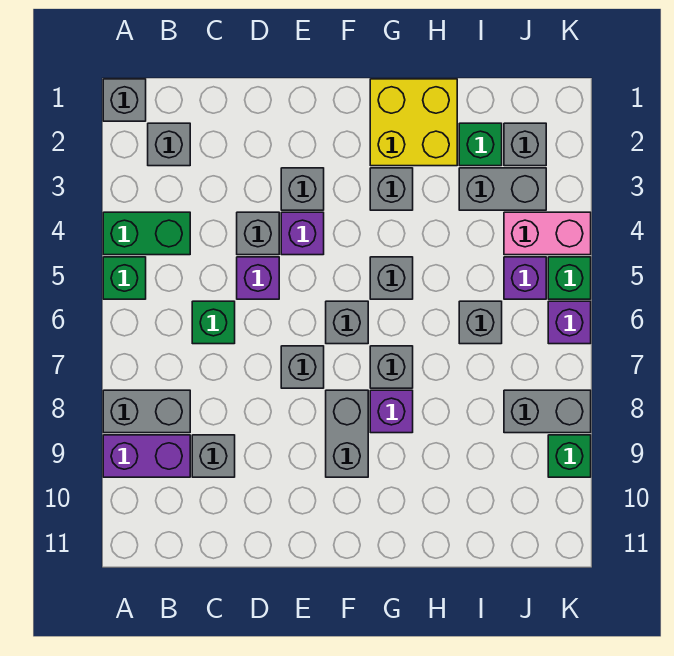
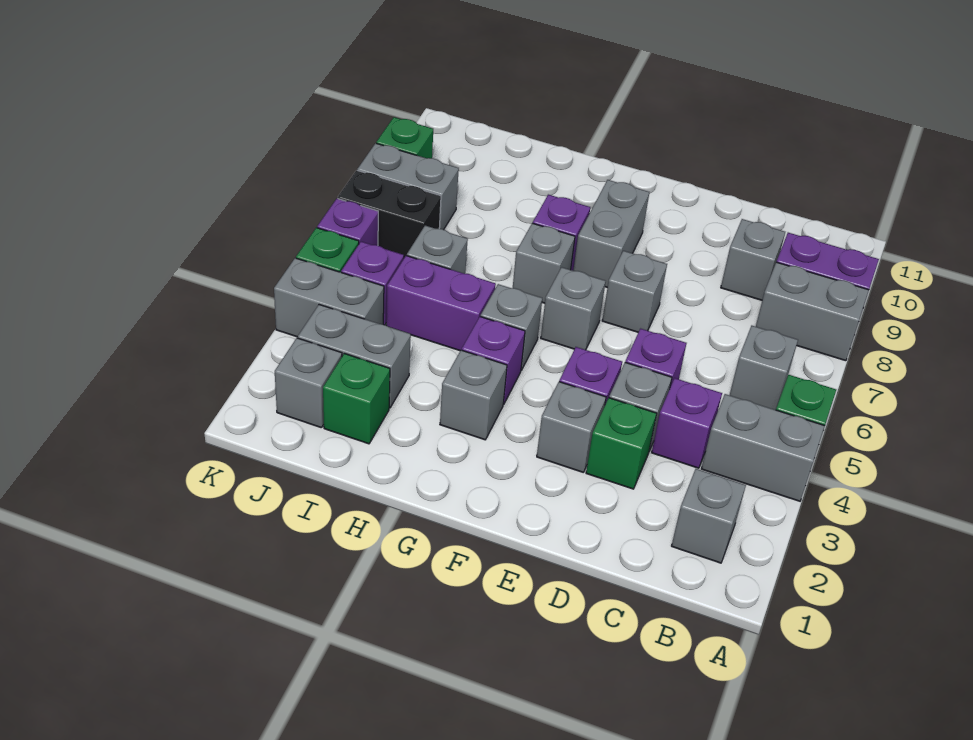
grey brick A1 level 1 -> grey brick B6 level 1
green brick A4:B4 level 1 -> grey brick A4:B4 level 1
none -> purple brick C4 level 1
green brick C6 level 1 -> green brick D3 level 1
yellow brick G1:H2 level 1 -> none
none -> purple brick G4 level 1
none -> purple brick H5:I5 level 1
pink brick J4:K4 level 1 -> grey brick J4:K4 level 1
none -> black brick J7:K7 level 1

